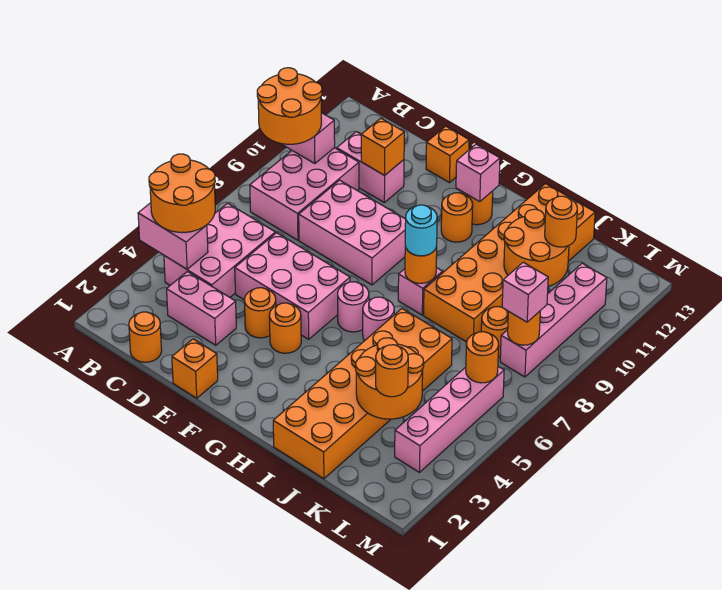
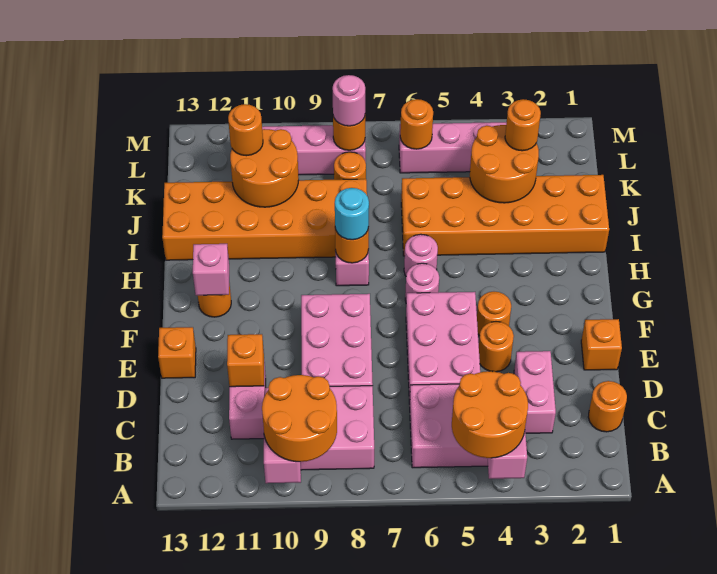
orange round brick G11 level 1 -> none
pink brick L8 level 3 -> pink round brick L8 level 3

